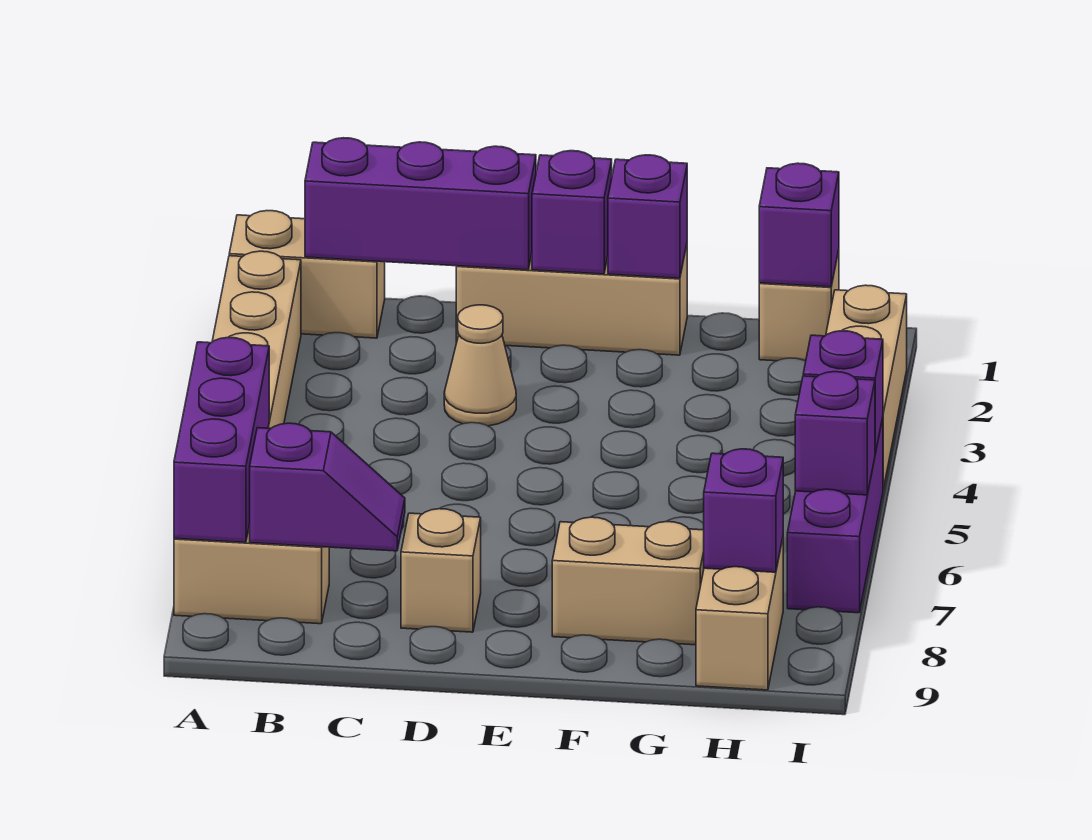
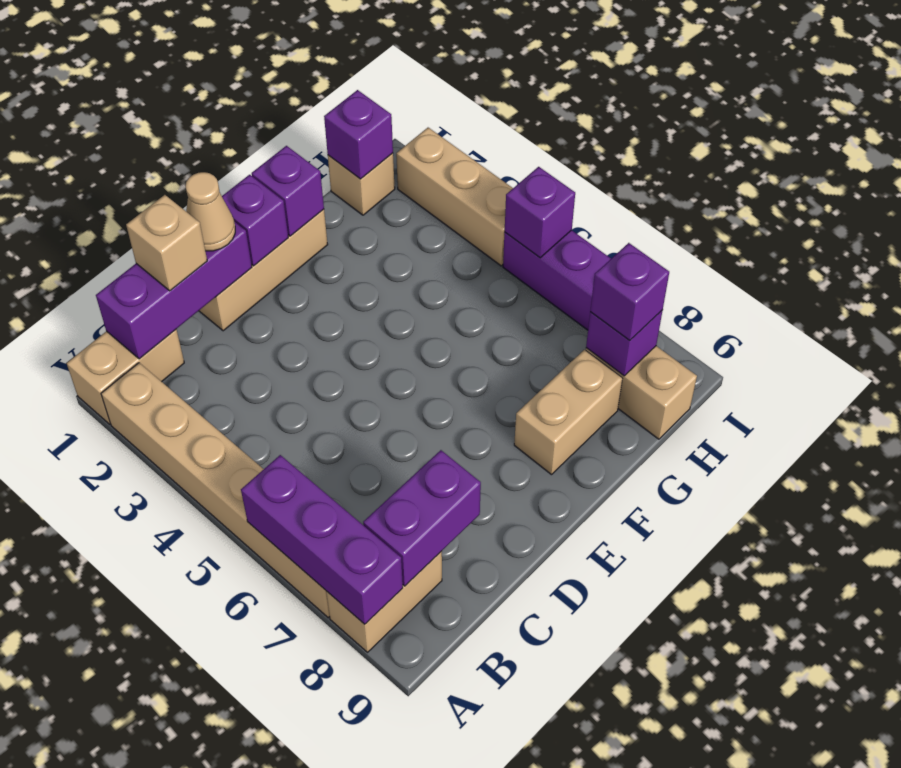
purple slope B8:C8 level 2 top B -> purple brick B8:C8 level 2
tan cone D3 level 1 -> tan cone D1 level 3
tan brick D8 level 1 -> tan brick C1 level 3
purple brick I6 level 2 -> purple brick H8 level 3

